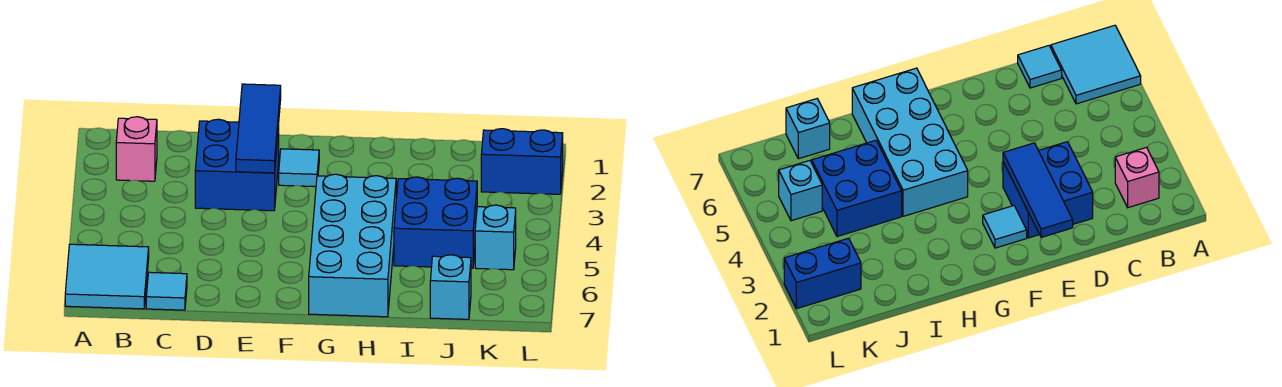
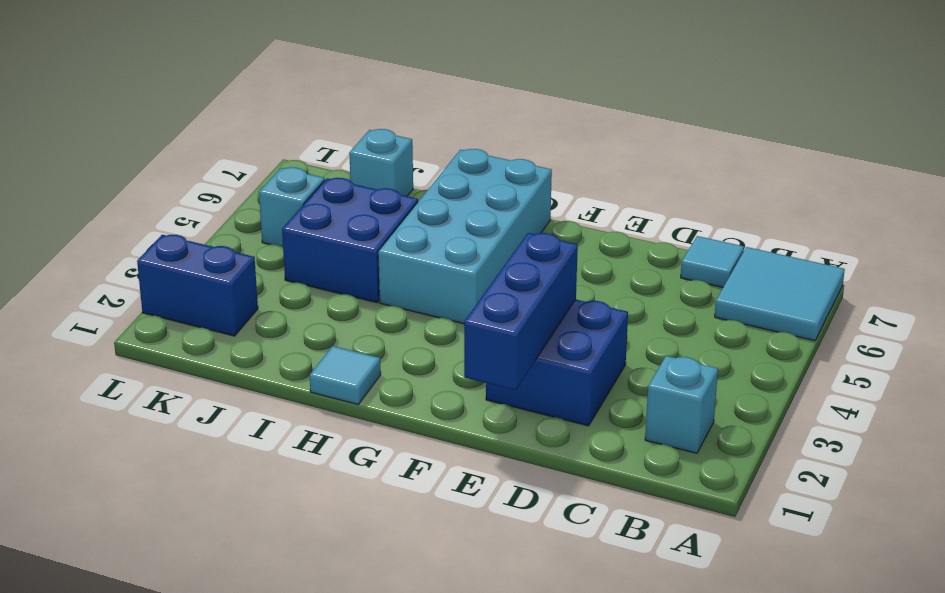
pink brick B2 level 1 -> cyan brick B2 level 1
blue tile E1:E3 level 2 -> blue brick E1:E3 level 2
cyan tile F2 level 1 -> cyan tile H1 level 1

